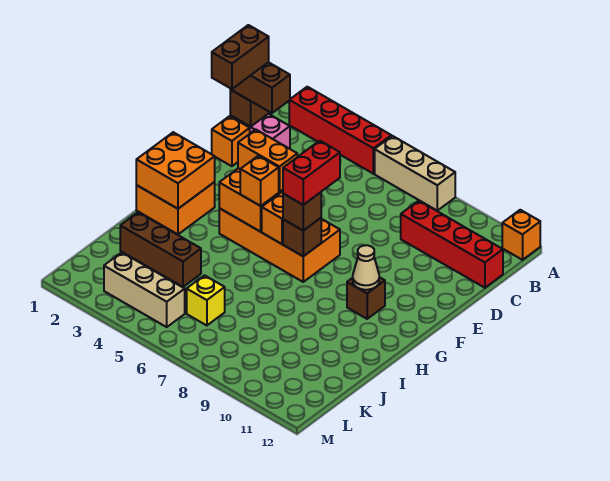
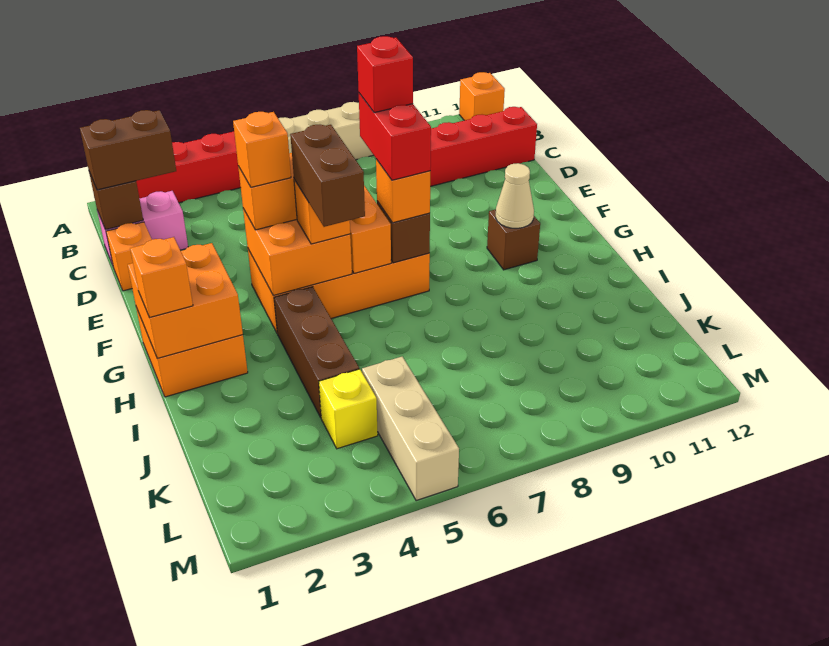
brown brick C1:D1 level 4 -> brown brick G5:H5 level 4
none -> orange brick F4 level 4
none -> red brick F7 level 5
brown brick G7 level 3 -> orange brick G7 level 3
none -> orange brick H1 level 3
brown brick J2:J4 level 1 -> brown brick H4:J4 level 1
yellow brick K6 level 1 -> yellow brick K4 level 1
tan brick L3:L5 level 1 -> tan brick K5:M5 level 1

